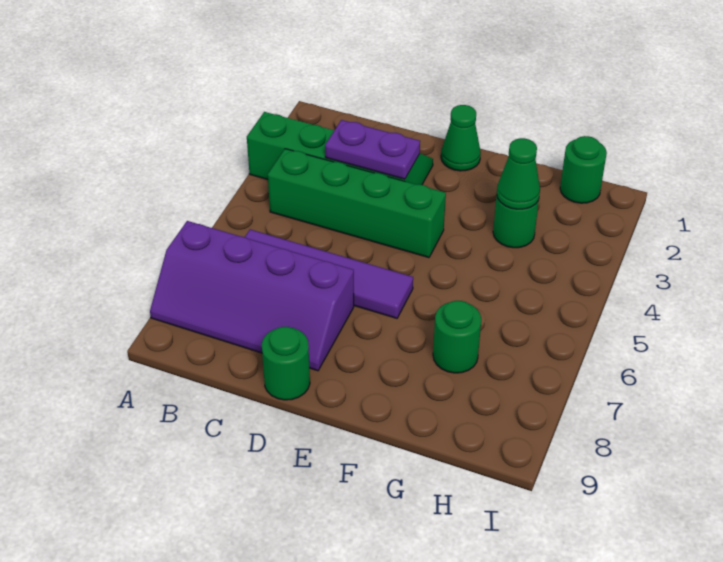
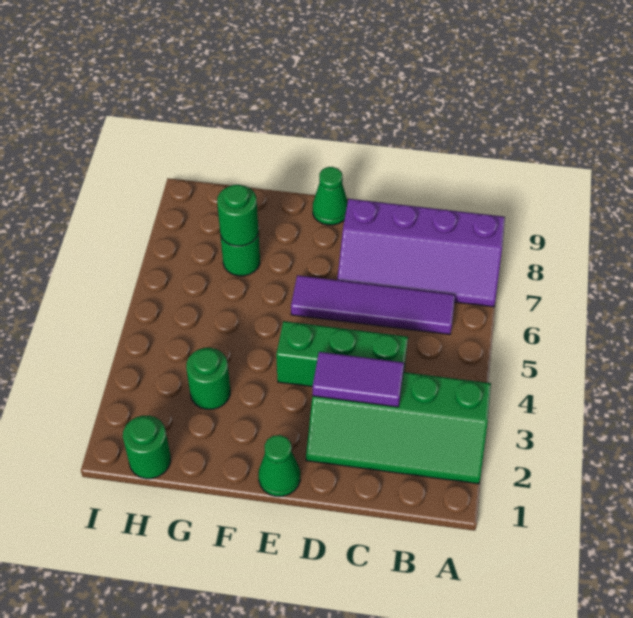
purple slope A7:D8 level 1 top 7 -> purple slope A7:D8 level 1 top 8
green brick B4:E4 level 1 -> green brick C4:E4 level 1
purple plate C3:D3 level 2 -> purple tile C3:D3 level 2
green round brick D9 level 1 -> green round brick G7 level 2
green cone G3 level 2 -> green cone E9 level 1

